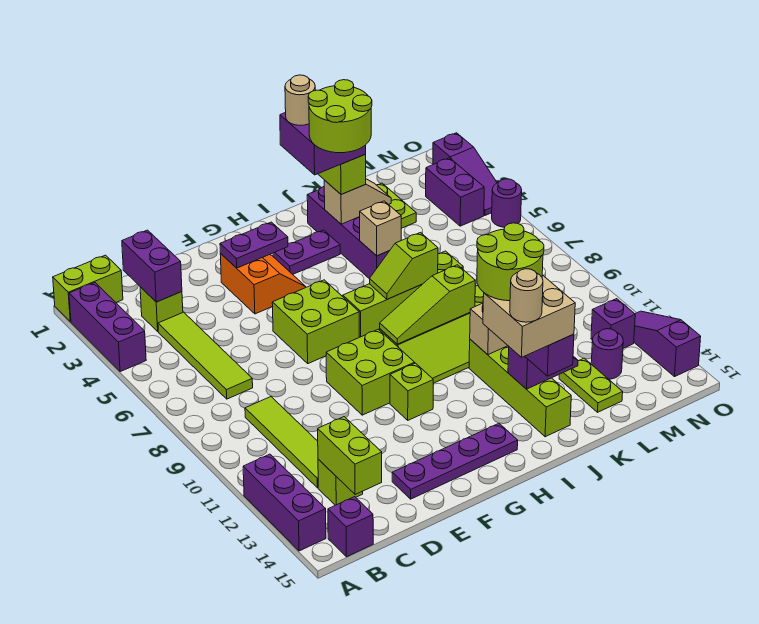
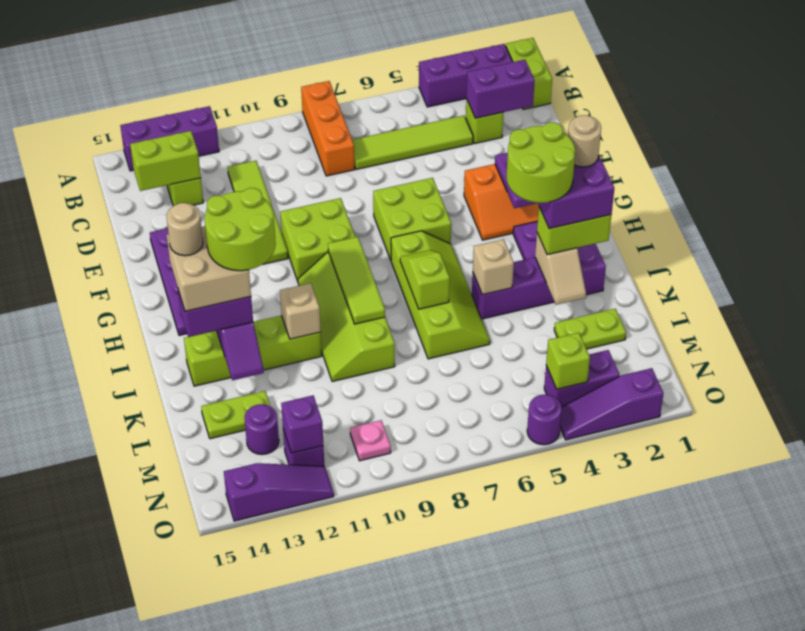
none -> orange brick A8:C8 level 1
purple brick B15 level 1 -> purple brick N12 level 2
lime tile C9:C12 level 1 -> lime tile C11:F11 level 1
lime brick G11 level 1 -> lime brick N4 level 2
lime slope H9:J9 level 2 top J -> lime tile H9:J9 level 2
none -> pink plate N10 level 1

